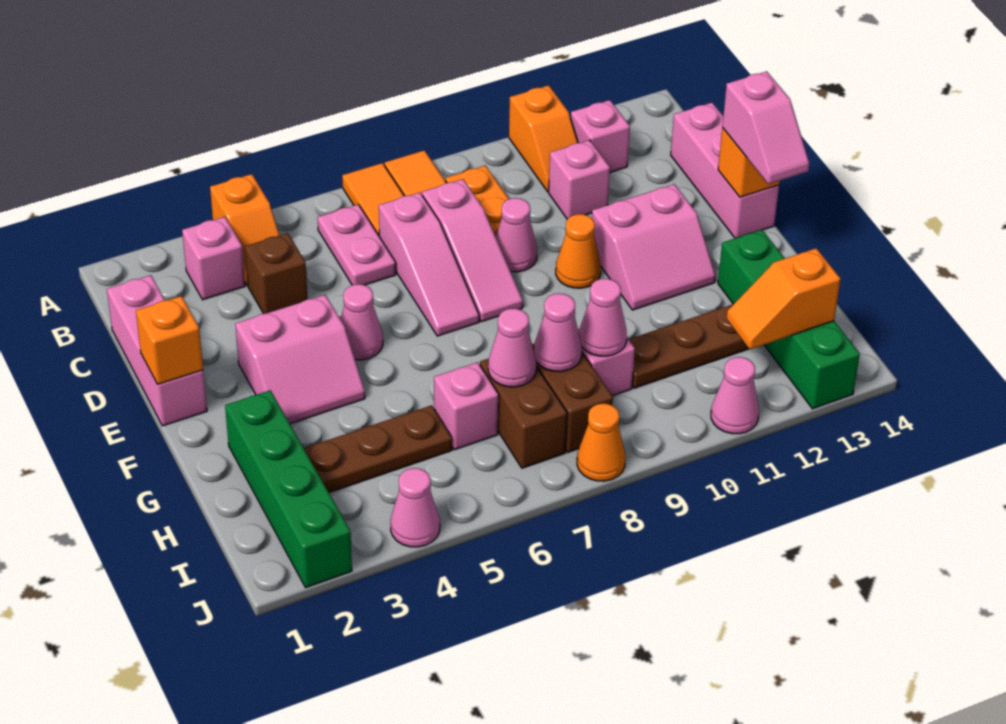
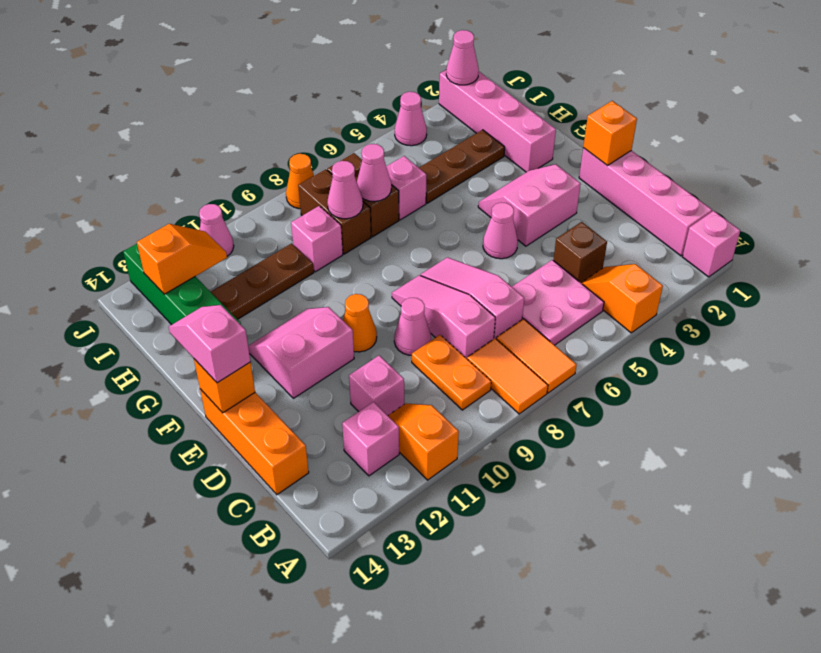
pink brick B3 level 1 -> pink brick A1 level 1
pink plate B6:C6 level 1 -> pink plate B5:C6 level 1
pink brick C1:E1 level 1 -> pink brick B1:E1 level 1
pink brick C14:E14 level 1 -> orange brick C14:E14 level 1
green brick G2:J2 level 1 -> pink brick G2:J2 level 1
pink cone H9 level 2 -> pink cone J2 level 2

